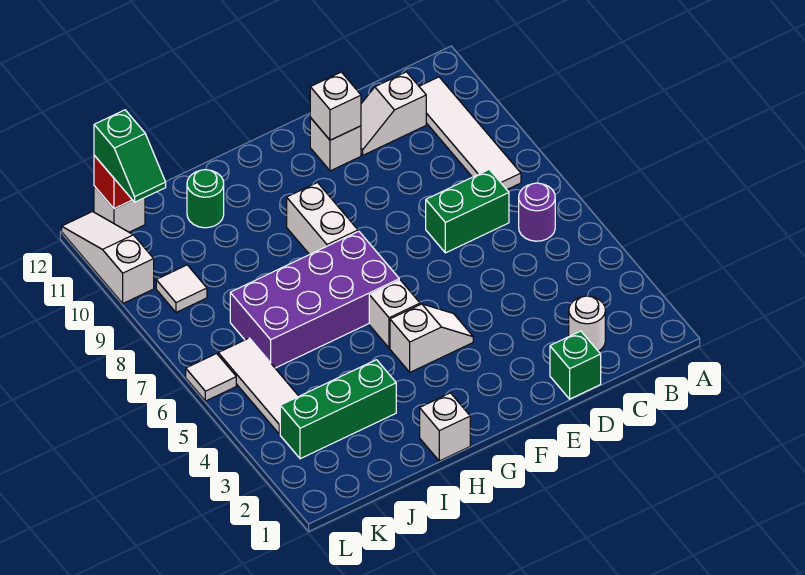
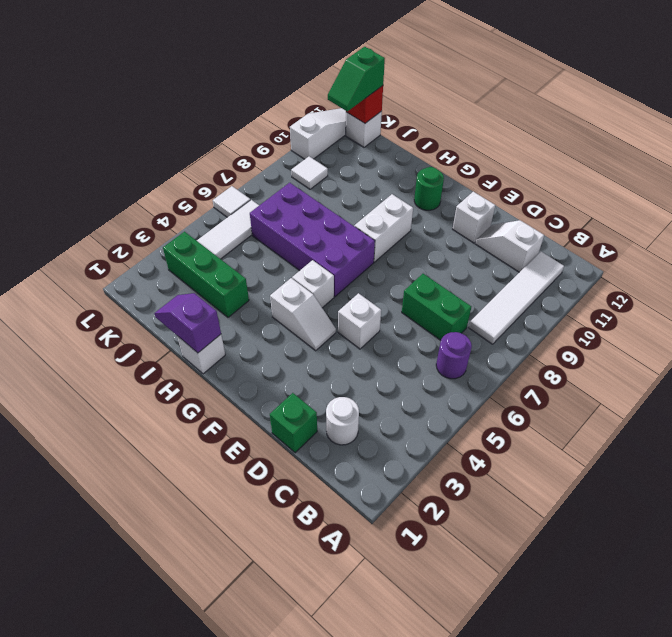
white brick E11 level 2 -> white brick E5 level 1
none -> purple slope H1:I1 level 2 top H
green round brick I11 level 1 -> green round brick G11 level 1

